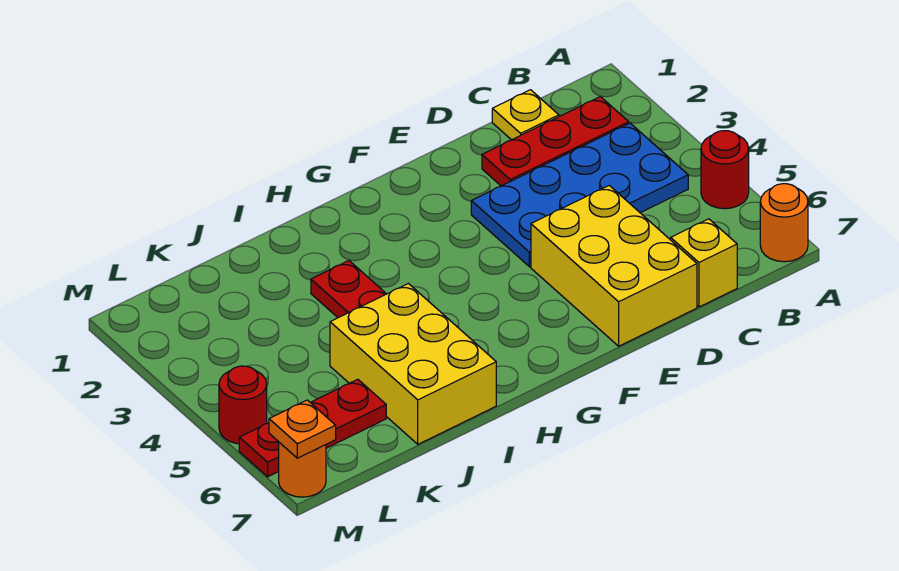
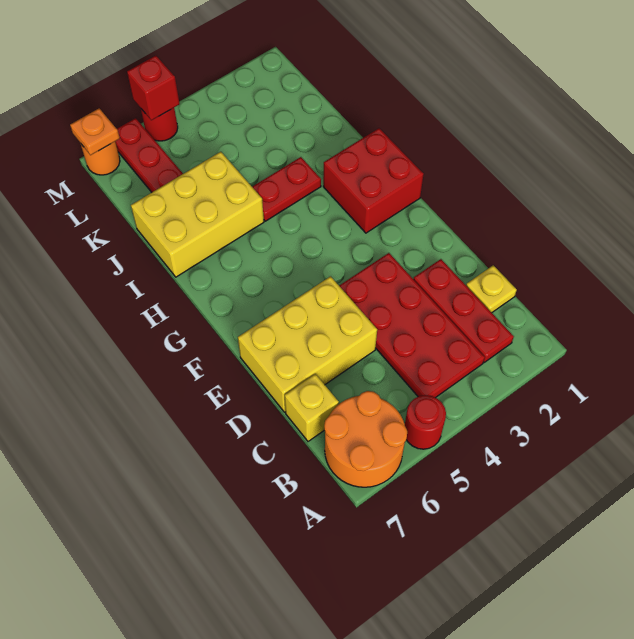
orange round brick A7 level 1 -> orange round brick A6:B7 level 1
blue plate B3:E4 level 1 -> red plate B3:E4 level 1
none -> red brick G1:H2 level 1
none -> red brick M5 level 2

